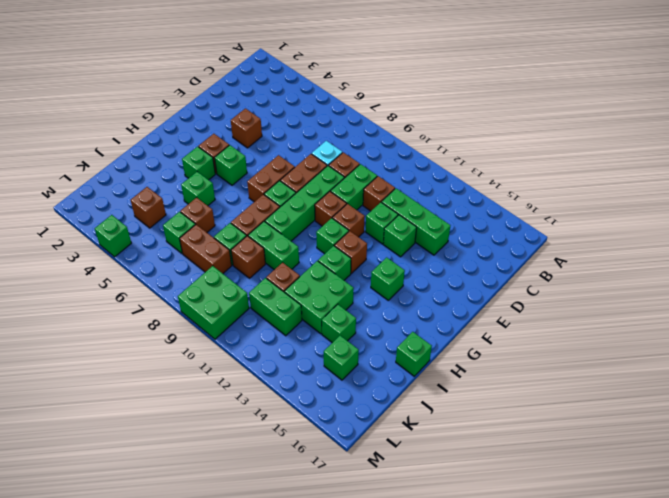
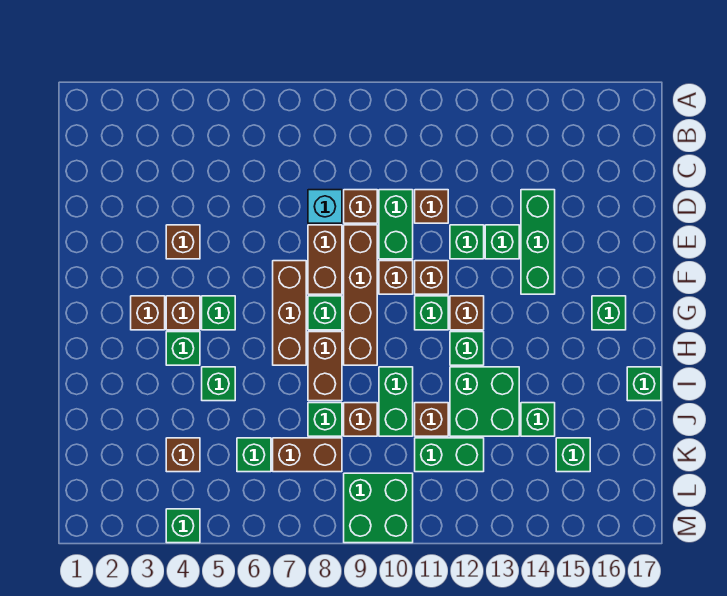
green brick D12:D14 level 1 -> green brick D14:F14 level 1
green brick E9:H9 level 1 -> brown brick E9:H9 level 1
brown brick F7:G7 level 1 -> brown brick F7:H7 level 1
green brick G14 level 1 -> green brick G16 level 1
green brick I9:I10 level 1 -> green brick I10:J10 level 1
brown brick J6 level 1 -> brown brick G3 level 1

